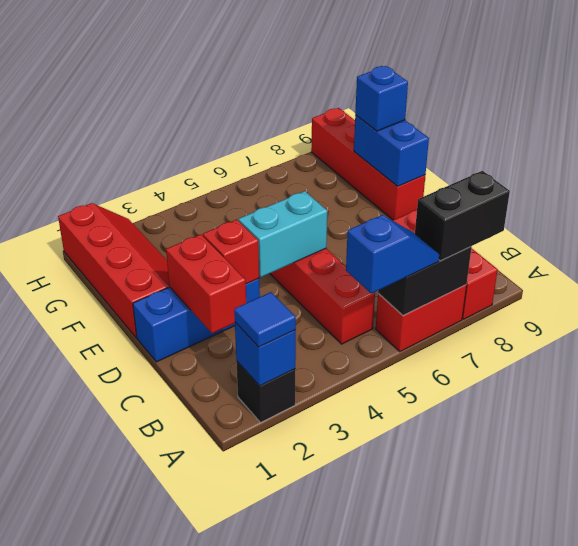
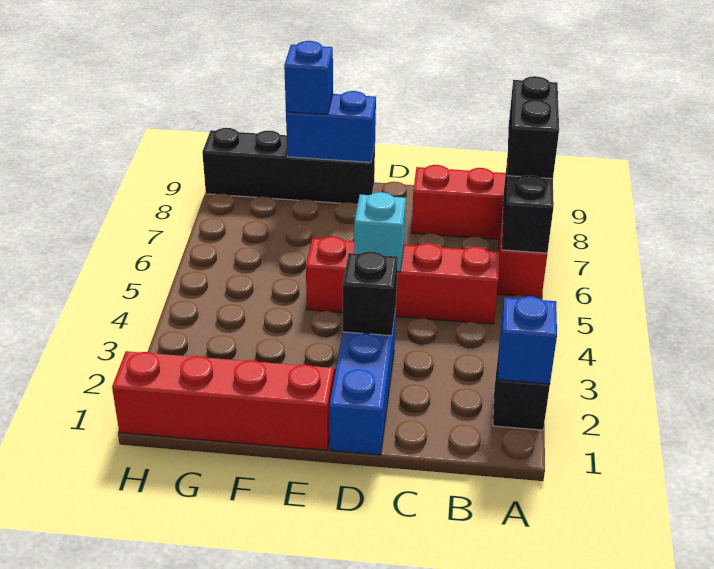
blue tile A2 level 3 -> none
blue slope A5:A6 level 3 top 5 -> none
red brick C2:D2 level 2 -> none
red brick D3 level 2 -> black brick D3 level 2
cyan brick D4:D5 level 2 -> cyan brick D5 level 2
red brick E9:H9 level 1 -> black brick E9:H9 level 1

